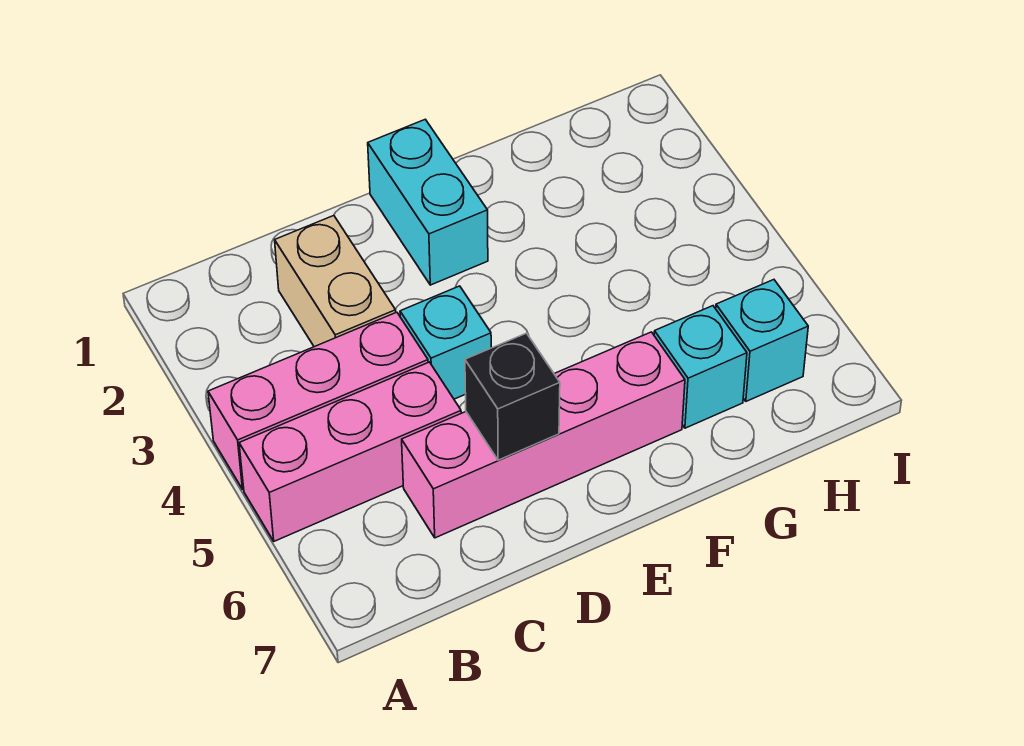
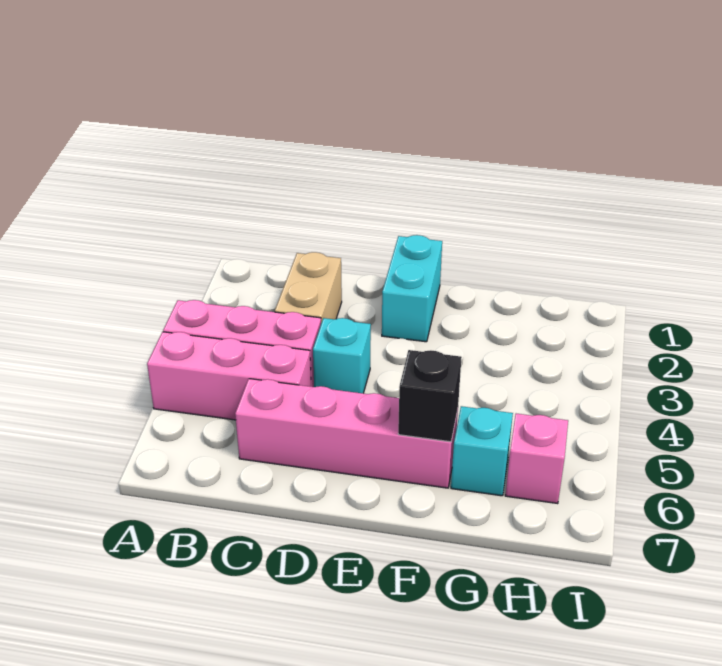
black brick D6 level 2 -> black brick F6 level 2
cyan brick H6 level 1 -> pink brick H6 level 1

